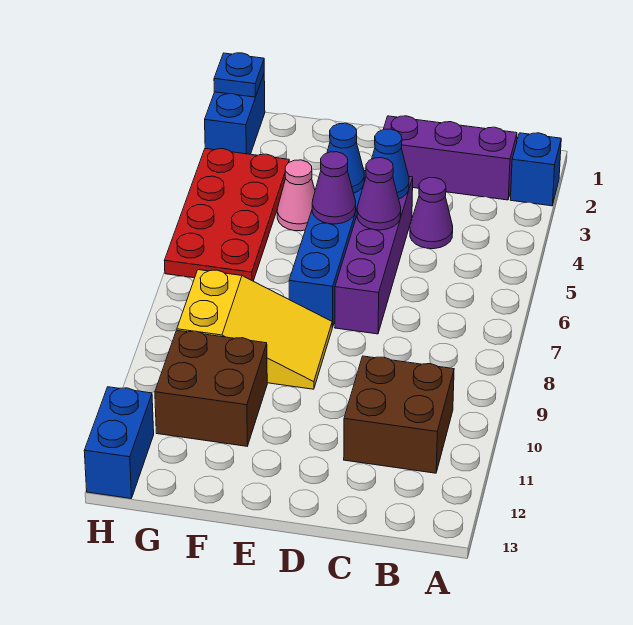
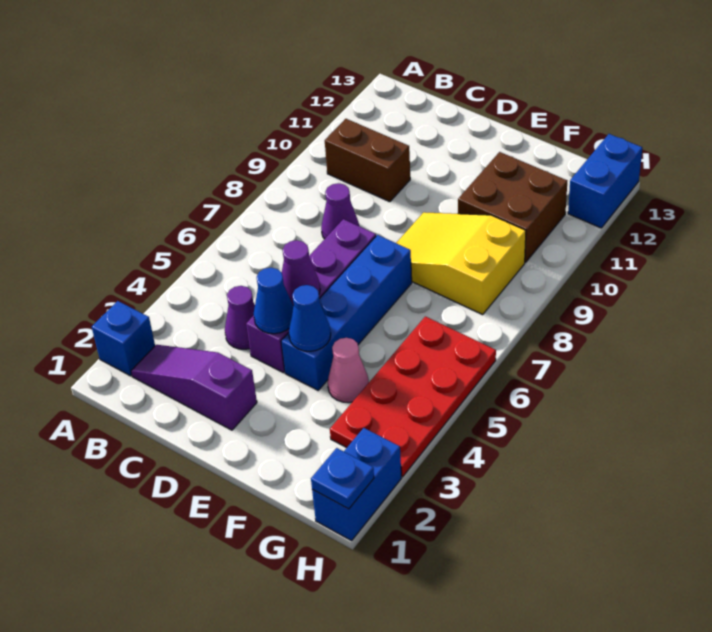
purple brick B2:D2 level 1 -> purple slope B2:D2 level 1 top D
brown brick B10:C11 level 1 -> brown brick B10:C10 level 1
purple cone E5 level 2 -> purple cone C8 level 1

